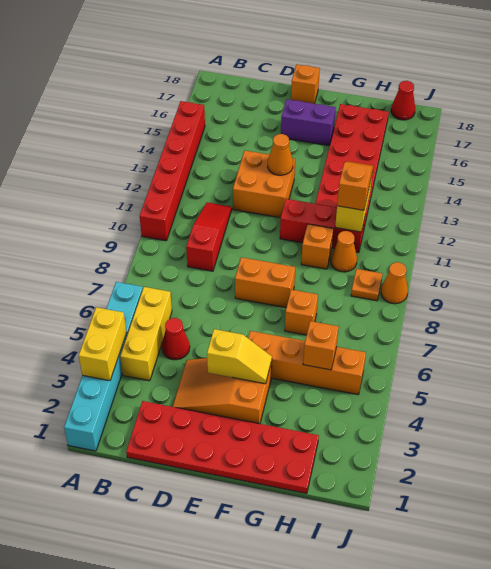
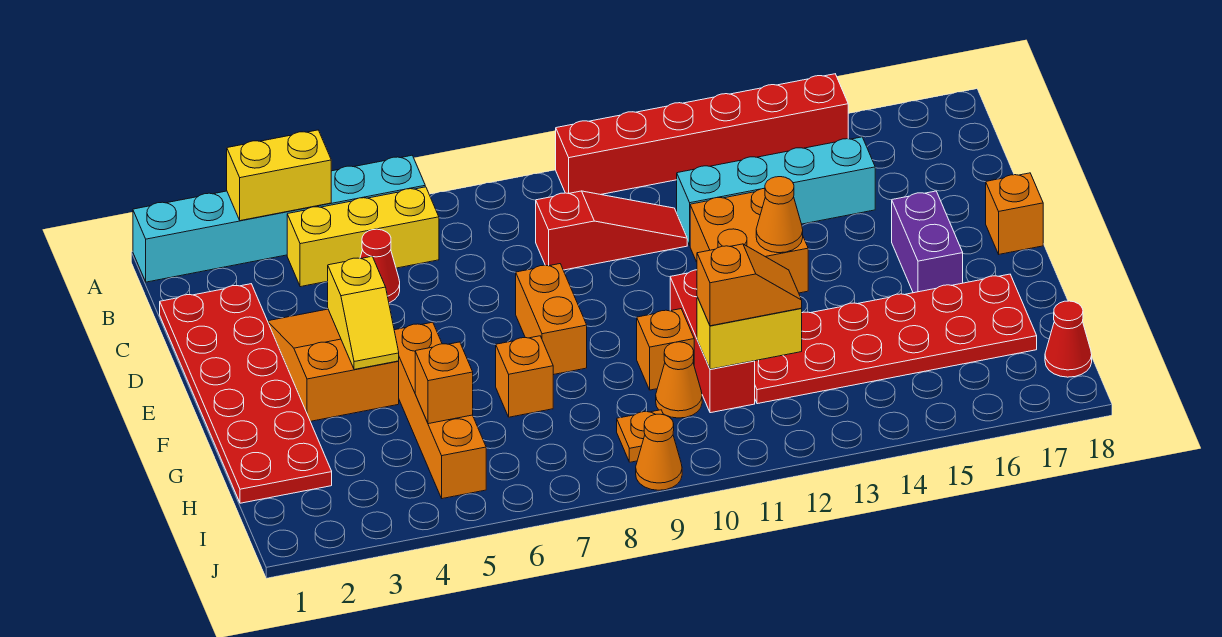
none -> cyan brick C12:C15 level 1

